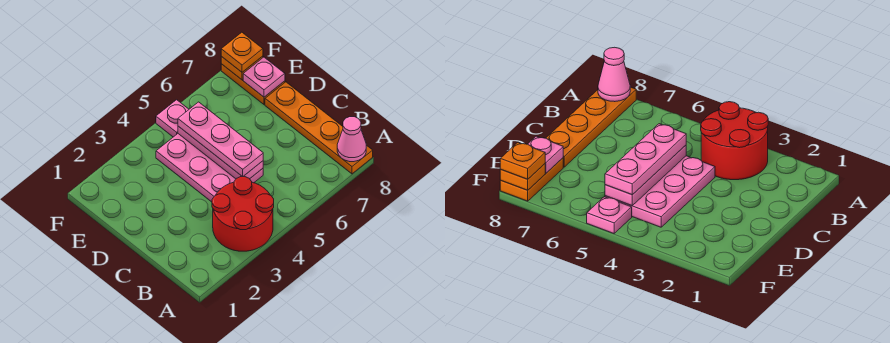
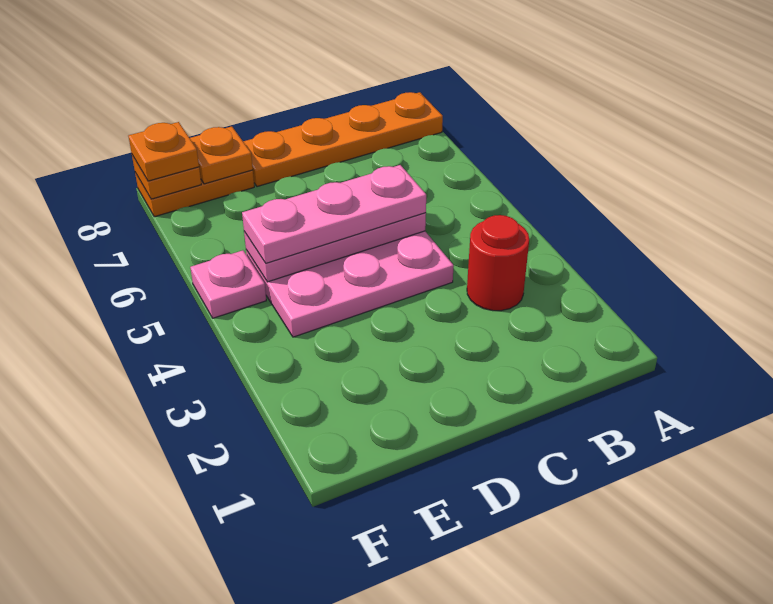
red round brick A3:B4 level 1 -> red round brick B3 level 1
pink cone A8 level 2 -> none
pink plate E8 level 2 -> orange plate E8 level 2

